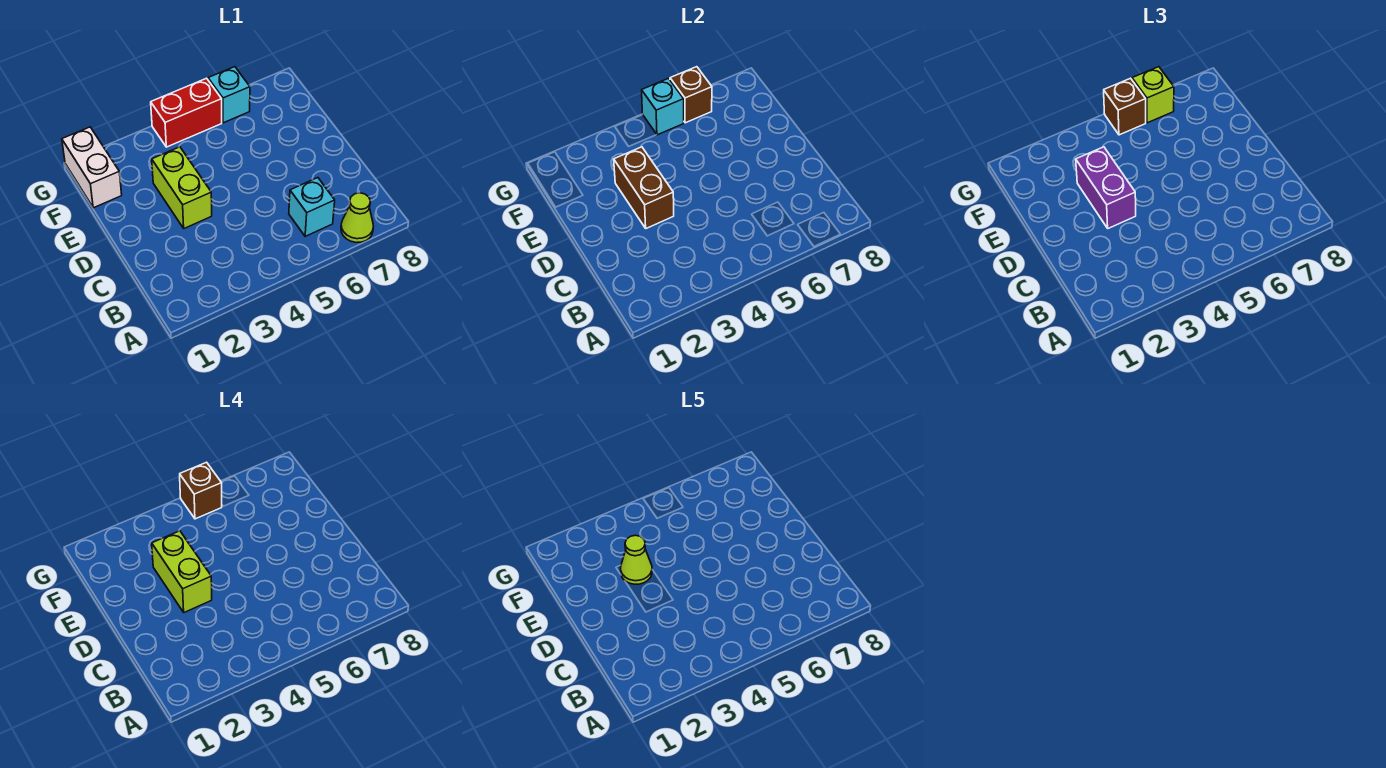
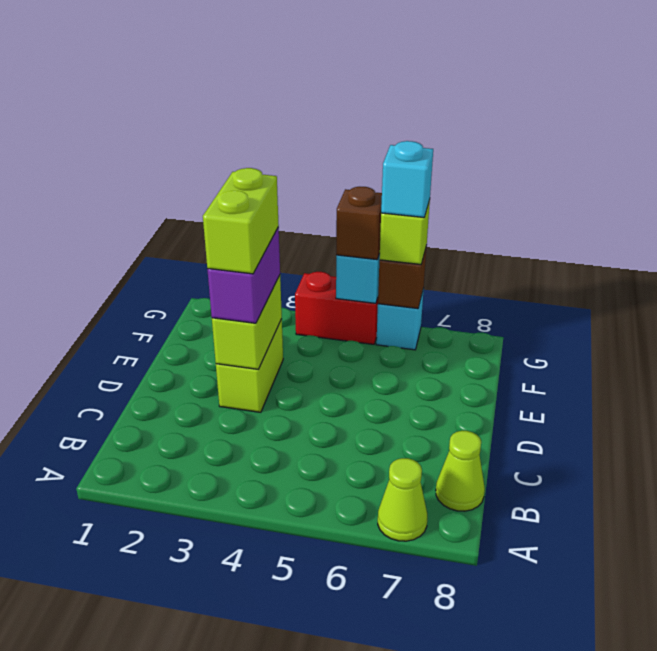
cyan brick B6 level 1 -> cyan brick G6 level 4
brown brick D3:E3 level 2 -> lime brick D3:E3 level 2
lime cone E3 level 5 -> lime cone B8 level 1
white brick F1:G1 level 1 -> none
brown brick G5 level 4 -> none

